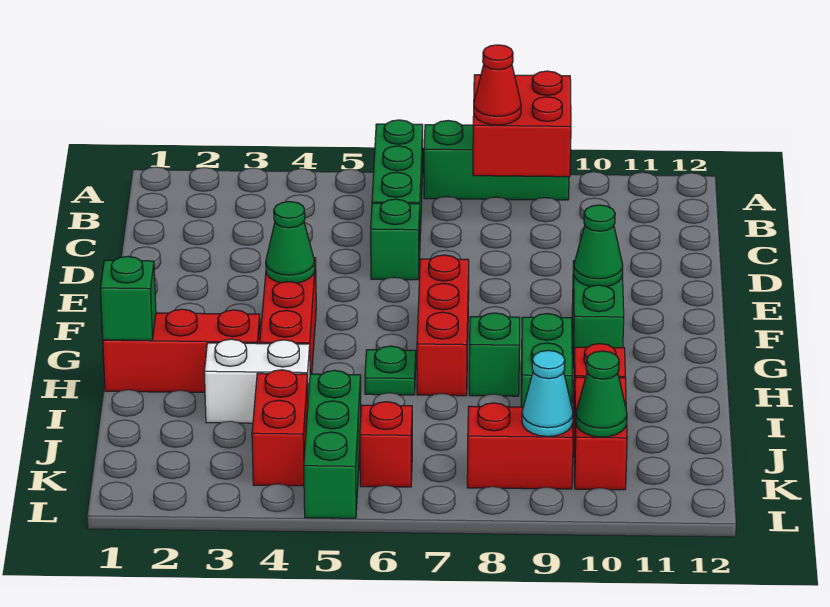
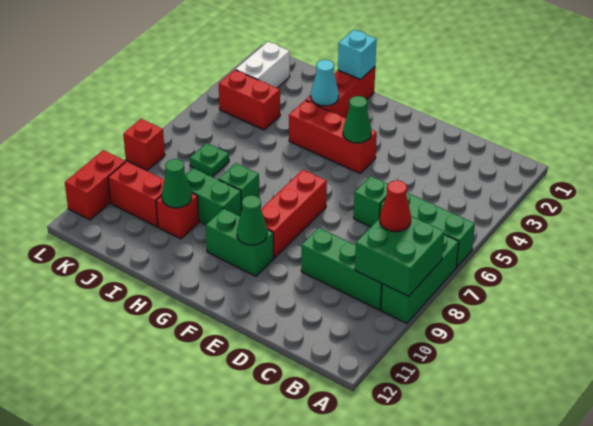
red brick A8:B9 level 2 -> green brick A8:B9 level 2
red brick F7:H7 level 1 -> red brick F7:F9 level 1
green brick H1 level 2 -> cyan brick H1 level 2
green plate H6 level 1 -> green plate J7 level 1
white brick I3:I4 level 1 -> white brick K2:K3 level 1
green brick J5:L5 level 1 -> green brick B9:D9 level 1
red brick K6 level 1 -> red brick L8 level 1
red brick K8:K9 level 1 -> red brick L10:L11 level 1
cyan cone K9 level 2 -> cyan cone H3 level 2
green cone K10 level 2 -> green cone I10 level 2

